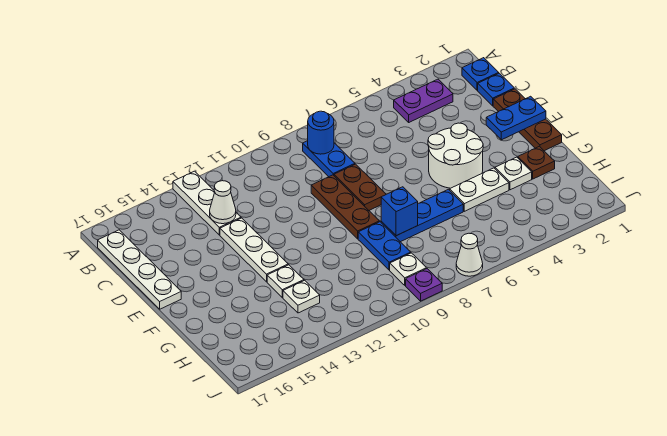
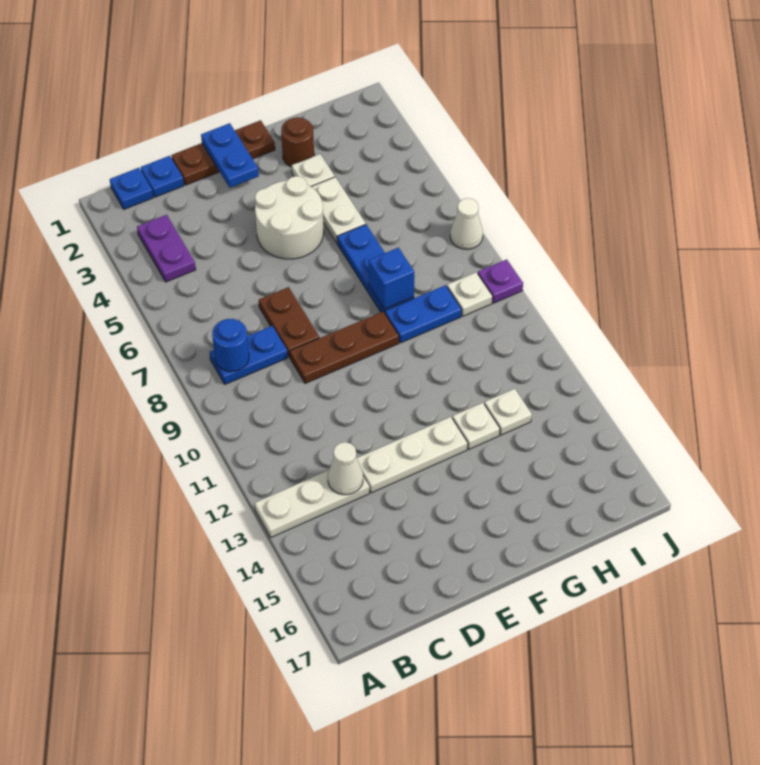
white plate B17:E17 level 1 -> none
brown plate D8:E8 level 1 -> brown plate D7:D8 level 1
brown plate G2 level 1 -> brown round brick G2 level 1

